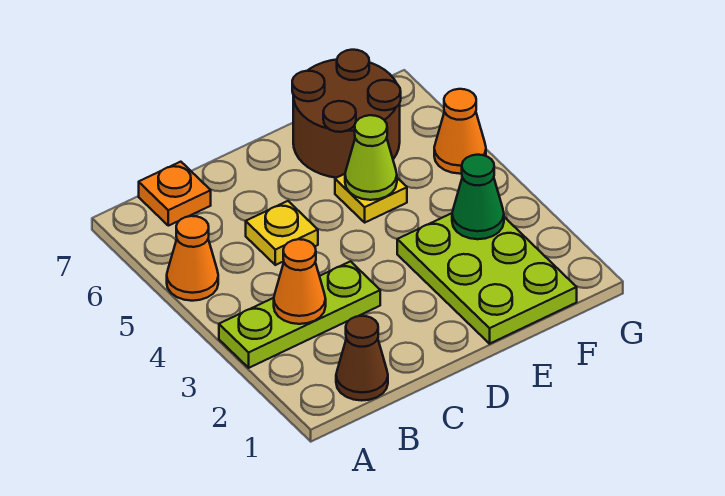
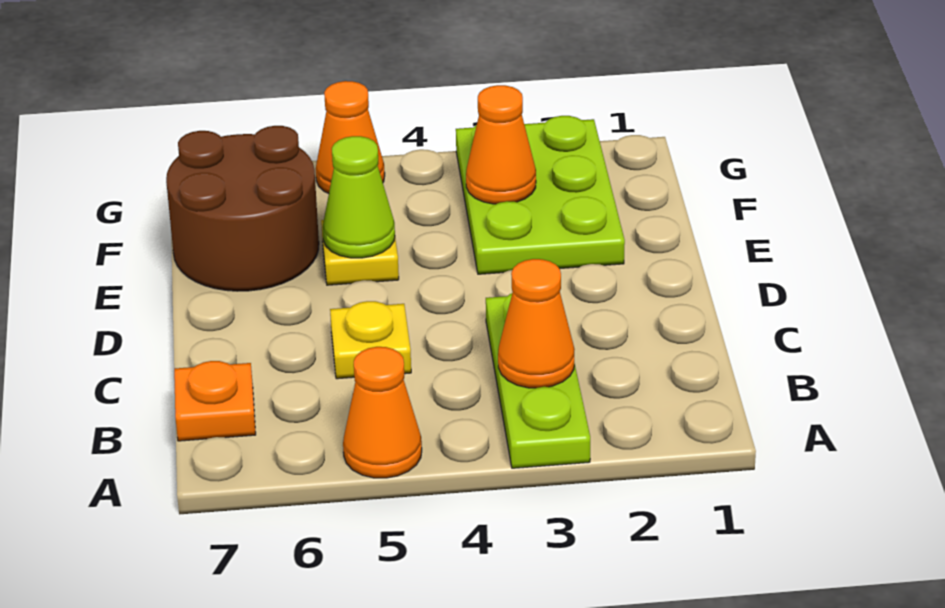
brown cone B1 level 1 -> none
lime plate E1:F3 level 1 -> lime plate E2:G3 level 1
green cone F3 level 2 -> orange cone F3 level 2

